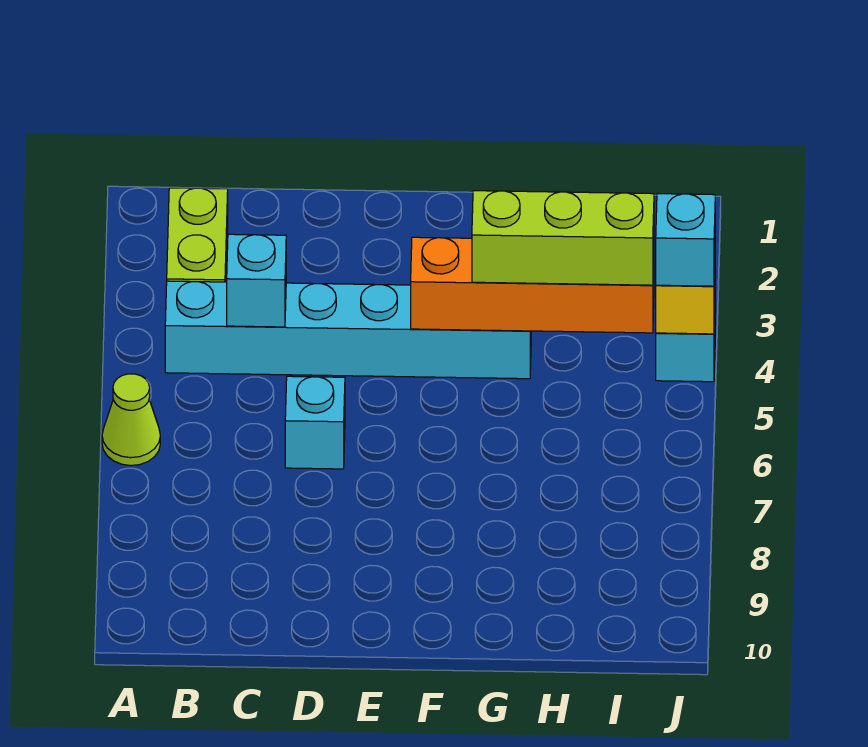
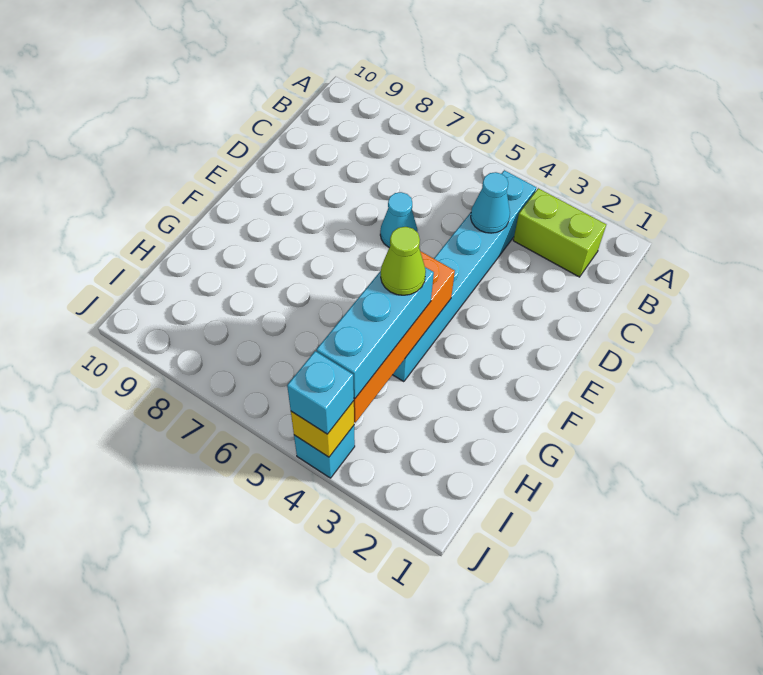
lime cone A6 level 1 -> lime cone G4 level 4
cyan brick C4 level 2 -> cyan cone C4 level 2
cyan brick D6 level 1 -> cyan cone D6 level 1
lime brick G4:I4 level 3 -> cyan brick G4:I4 level 3

